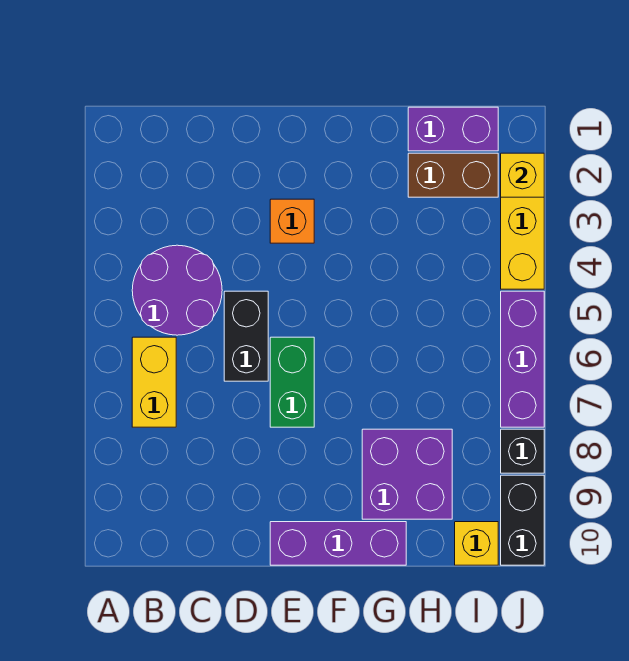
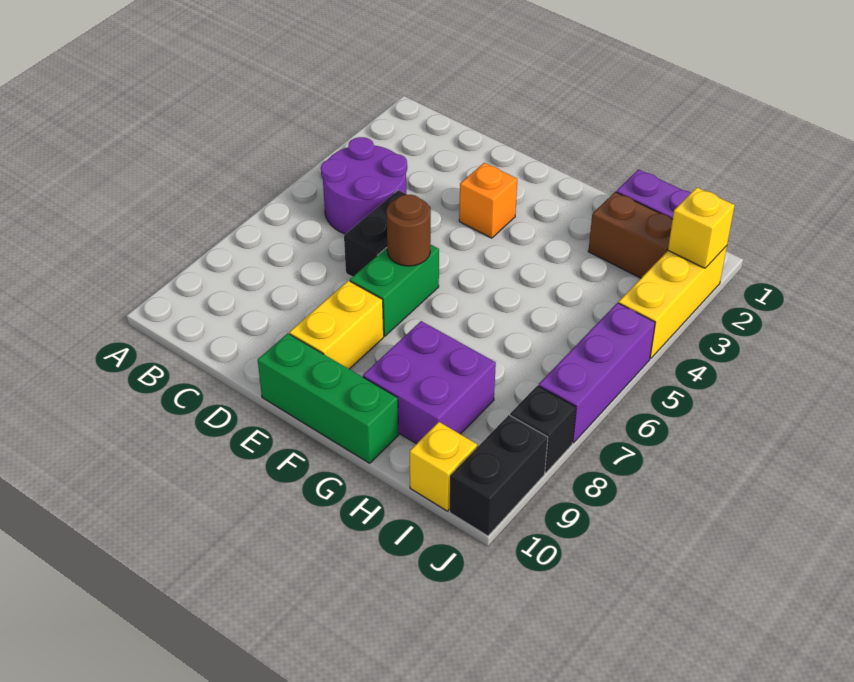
yellow brick B6:B7 level 1 -> yellow brick E8:E9 level 1
none -> brown round brick E6 level 2
purple brick E10:G10 level 1 -> green brick E10:G10 level 1

